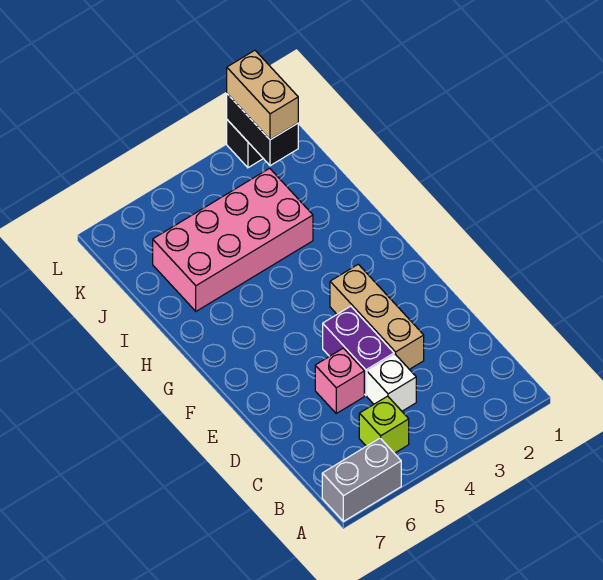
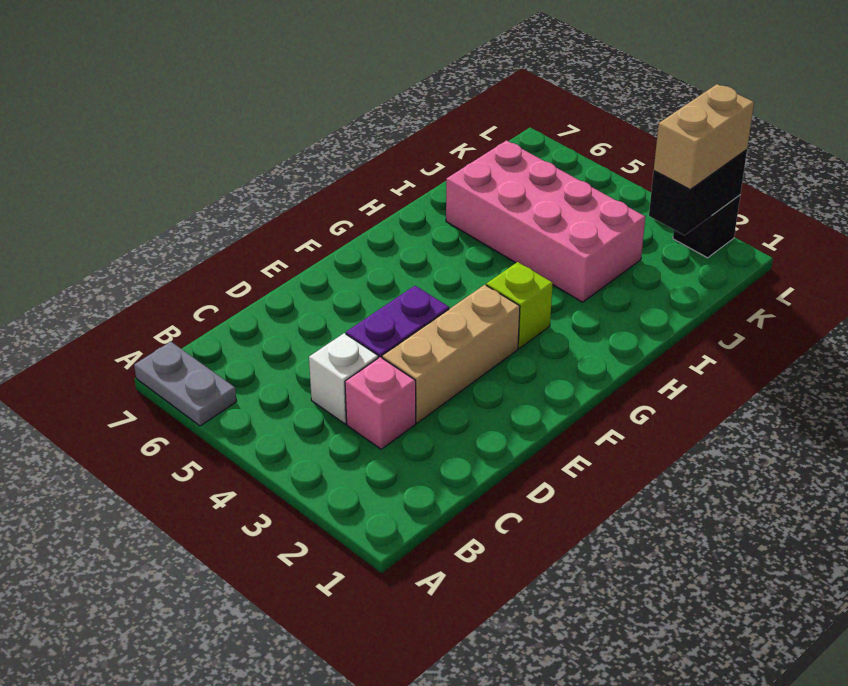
grey brick A6:A7 level 1 -> grey plate A6:A7 level 1
lime brick B5 level 1 -> lime brick G3 level 1
pink brick D5 level 1 -> pink brick C3 level 1

